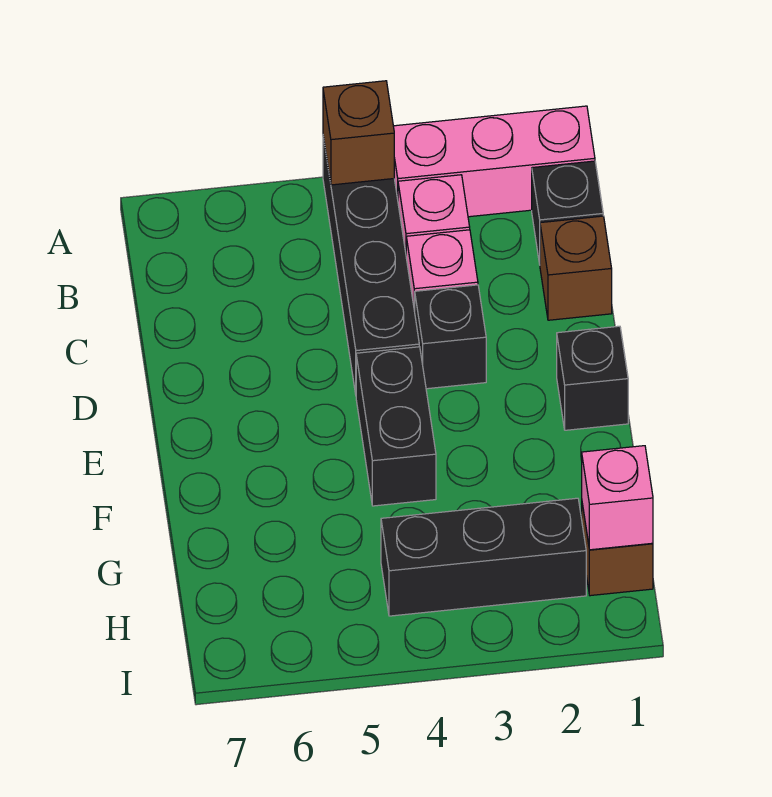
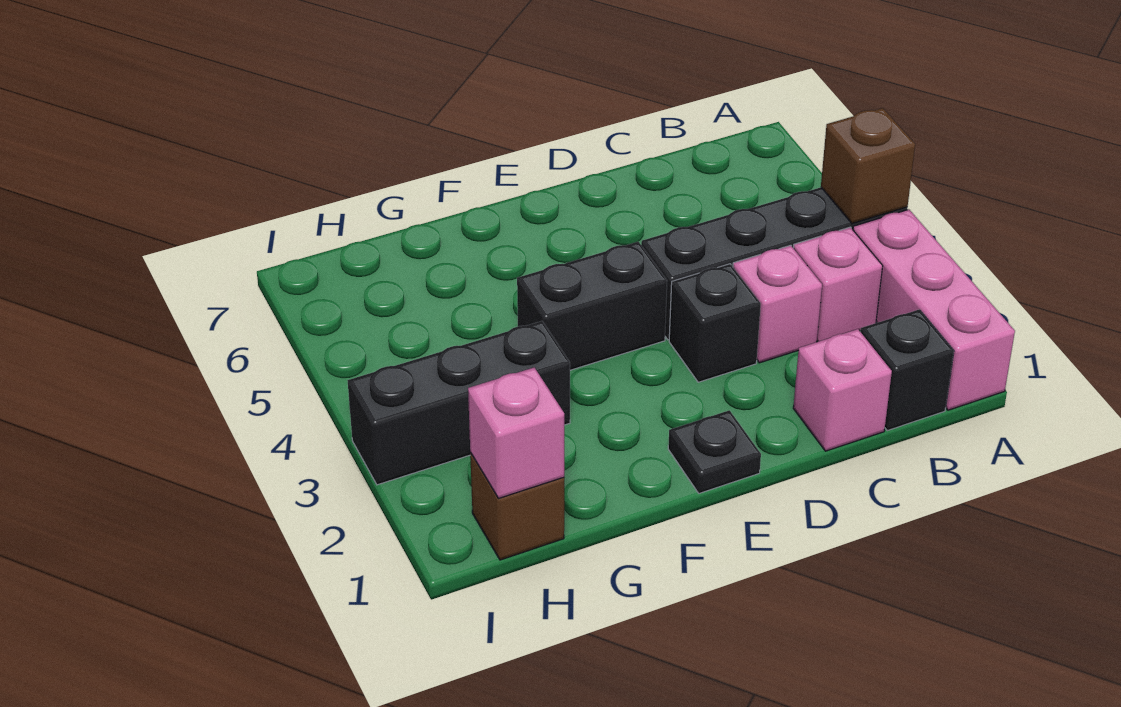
brown brick C1 level 1 -> pink brick C1 level 1
black brick E1 level 1 -> black plate E1 level 1
black brick H2:H4 level 1 -> black brick G3:I3 level 1

